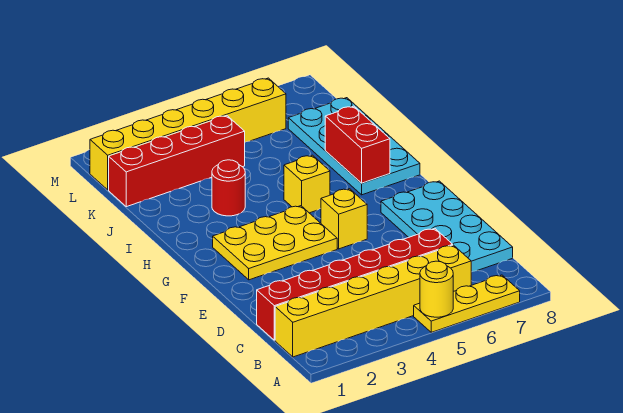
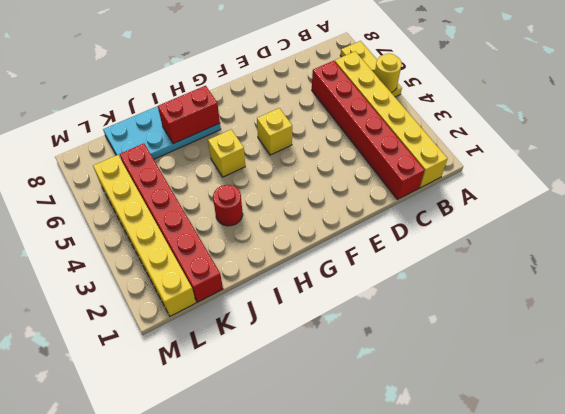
cyan plate C7:F8 level 1 -> none
yellow plate F2:G4 level 1 -> none
red brick K1:K4 level 1 -> red brick K1:K6 level 1

